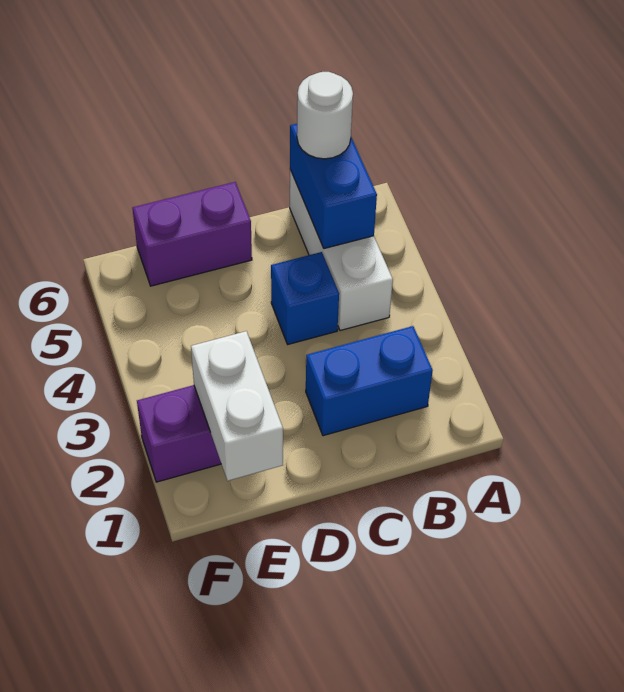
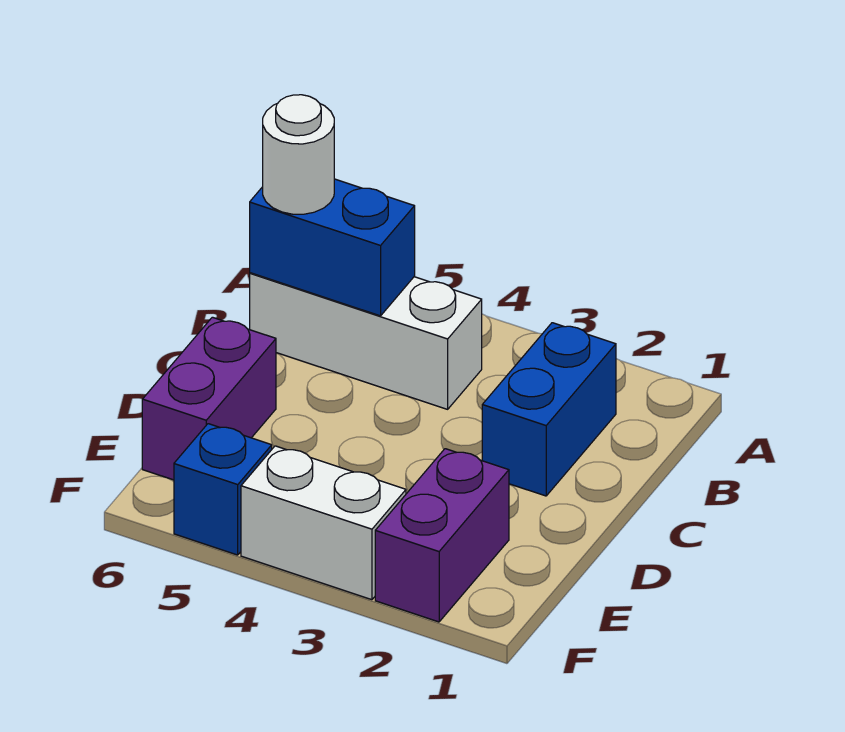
blue brick C4 level 1 -> blue brick F5 level 1
white brick E1:E2 level 2 -> white brick F3:F4 level 1

